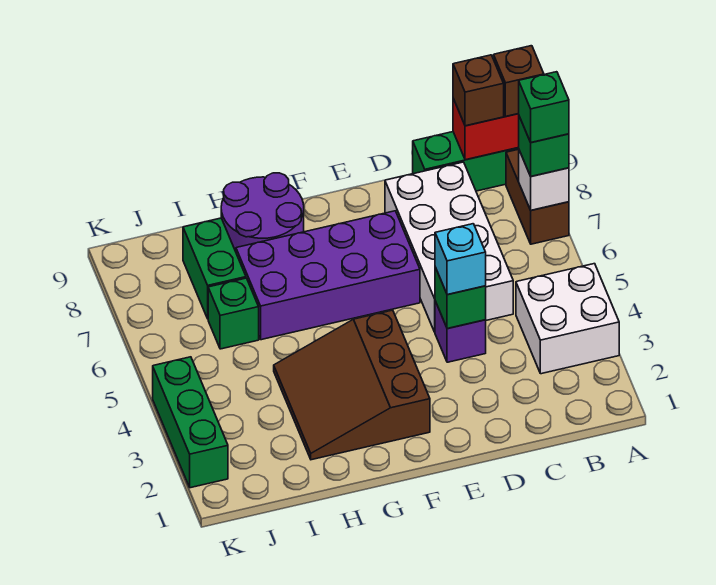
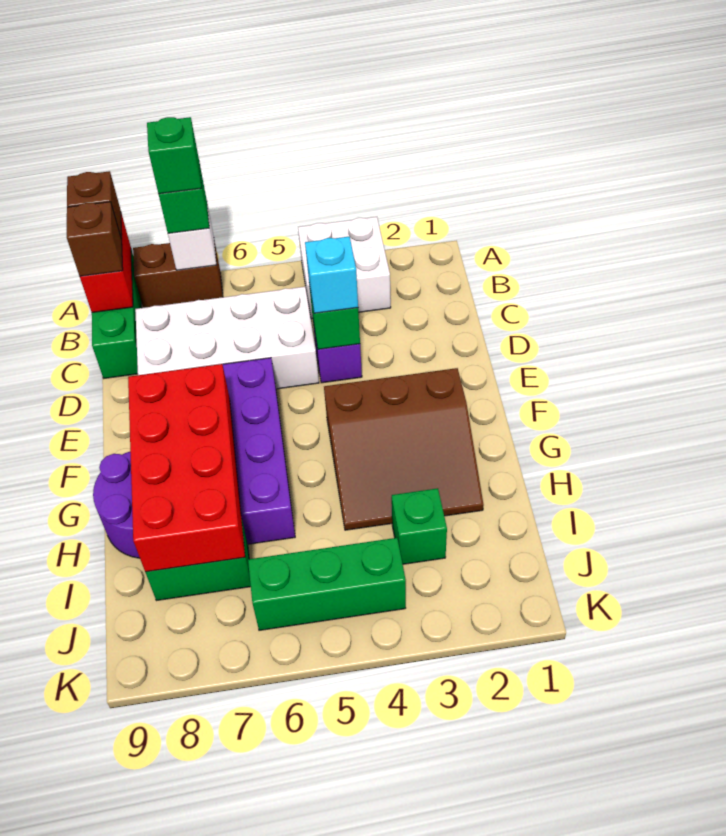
none -> red brick F7:I8 level 2
green brick I6 level 1 -> green brick I3 level 1
green brick K2:K4 level 1 -> green brick J4:J6 level 1

